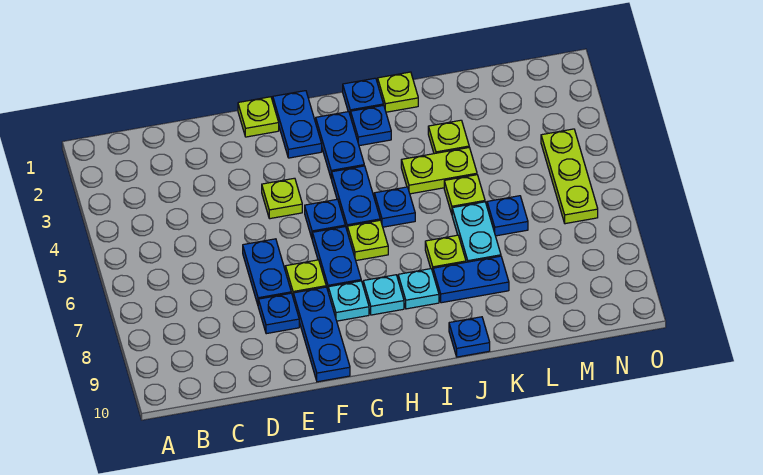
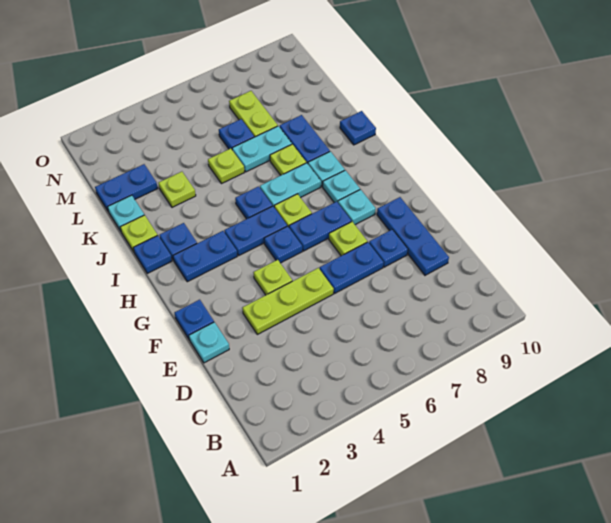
none -> cyan plate E1 level 1
lime plate F1 level 1 -> blue plate F1 level 1
blue plate F8:F10 level 1 -> blue plate D9:F9 level 1
blue plate G1:G2 level 1 -> blue plate L1:L2 level 1
none -> cyan plate I6:I7 level 1
lime plate J4:K4 level 1 -> lime plate L7:M7 level 1
none -> cyan plate K1 level 1
lime plate N4:N6 level 1 -> lime plate E3:E5 level 1

